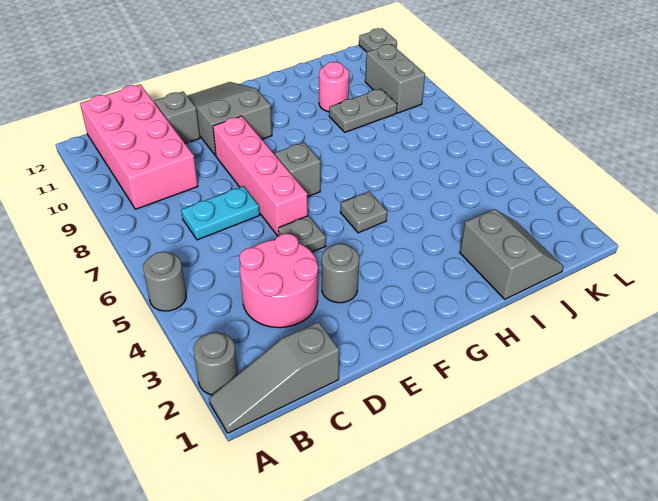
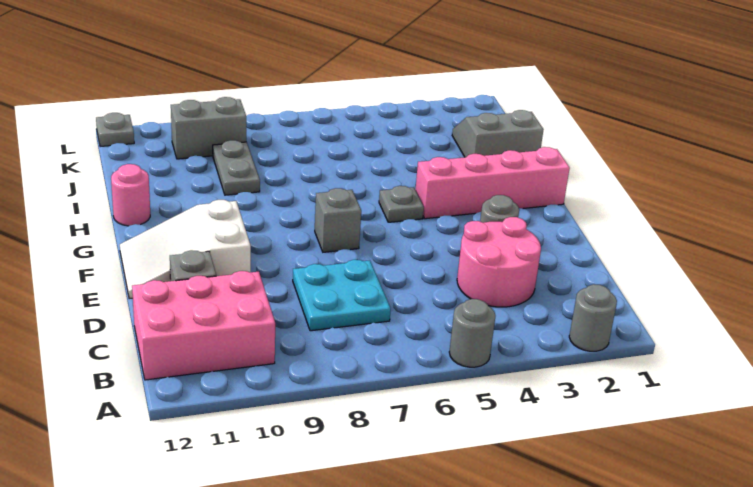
grey slope A1:C1 level 1 top C -> none
pink brick B9:C12 level 1 -> pink brick B10:C12 level 1
cyan plate C7:D7 level 1 -> cyan plate C7:D8 level 1
grey plate E5 level 1 -> none
pink brick E6:E9 level 1 -> pink brick G1:G4 level 1
grey slope E10:F12 level 1 top 10 -> white slope E10:F12 level 1 top 10
pink round brick I10 level 1 -> pink round brick H12 level 1

